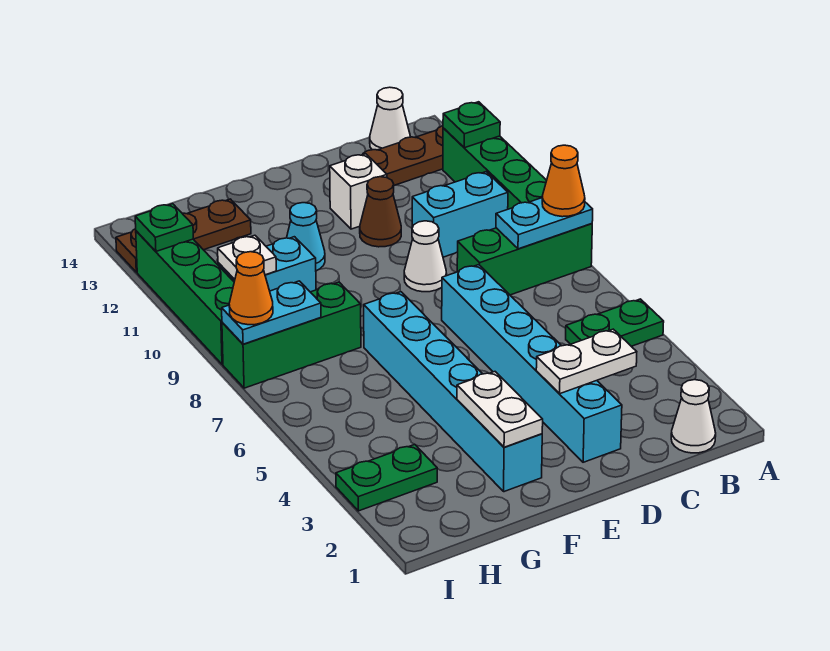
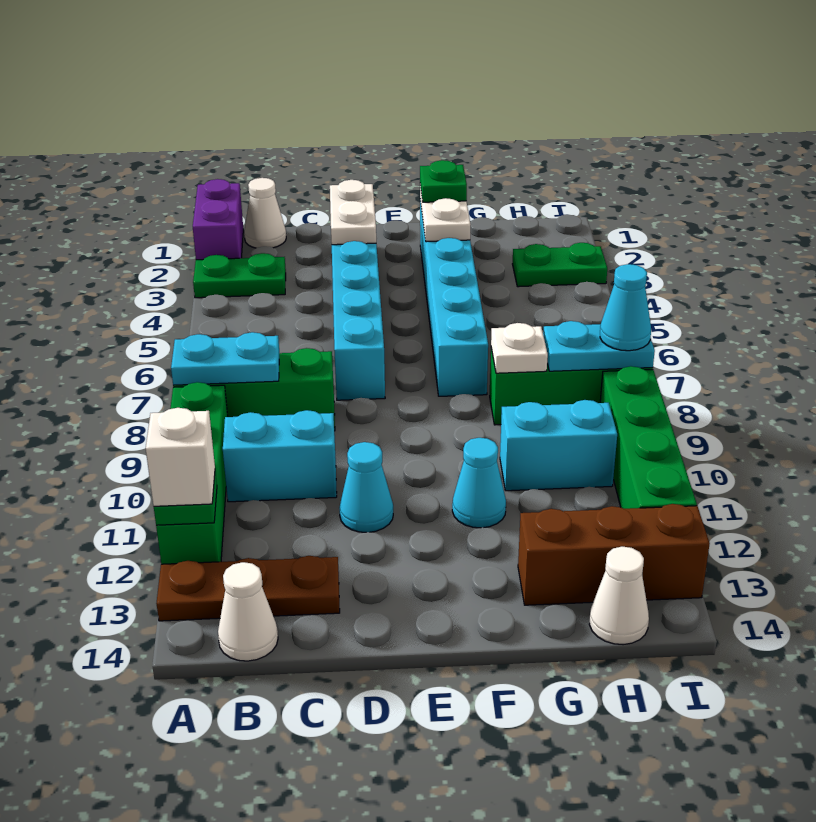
none -> purple brick A1:A2 level 1
green plate A5:B5 level 1 -> green plate A3:B3 level 1
orange cone A8 level 3 -> none
white plate C3:D3 level 2 -> white plate D2:D3 level 2
white cone D9 level 1 -> white cone H14 level 1
brown cone D11 level 1 -> cyan cone D11 level 1
white brick D12 level 1 -> white brick A12 level 3
brown plate G13:I13 level 1 -> brown brick G13:I13 level 1
white plate H10 level 2 -> white plate G8 level 2
orange cone I8 level 3 -> cyan cone I8 level 3
green plate I12 level 2 -> green plate F2 level 3

